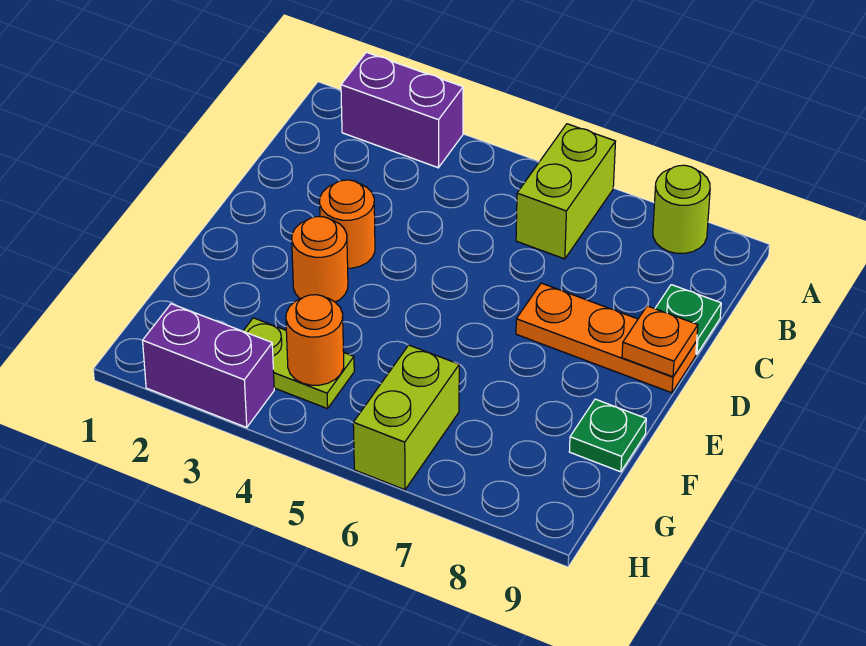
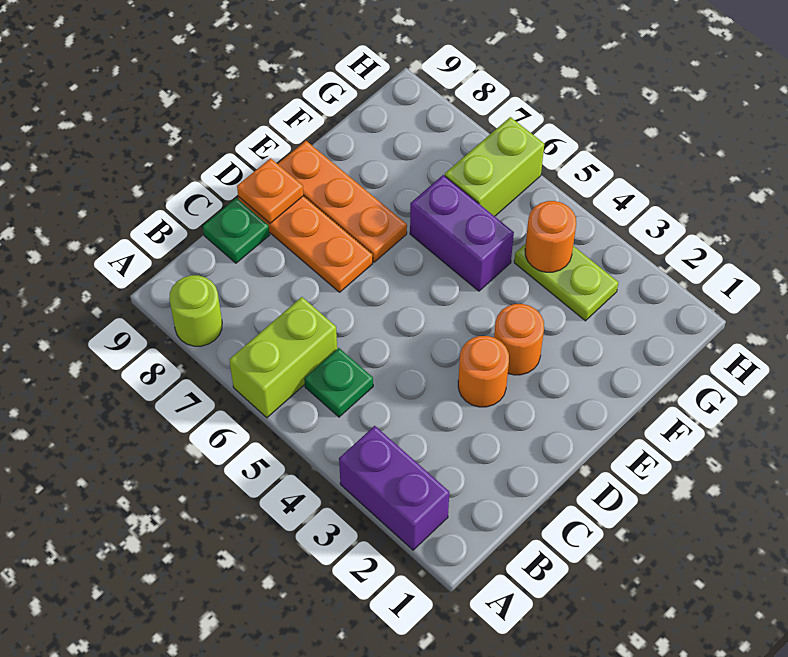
none -> orange plate E7:E9 level 1
green plate F9 level 1 -> green plate B5 level 1
purple brick H2:H3 level 1 -> purple brick F5:F6 level 1

